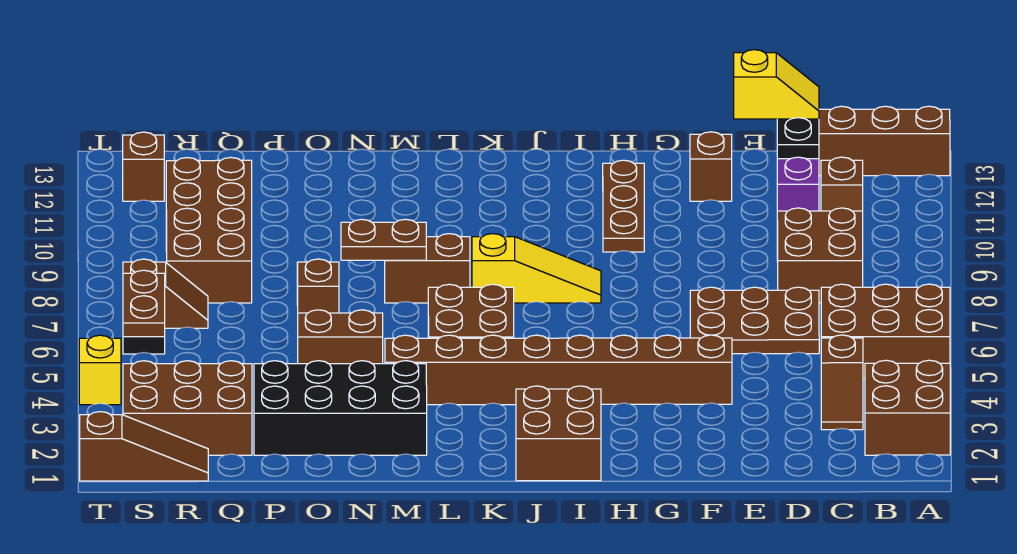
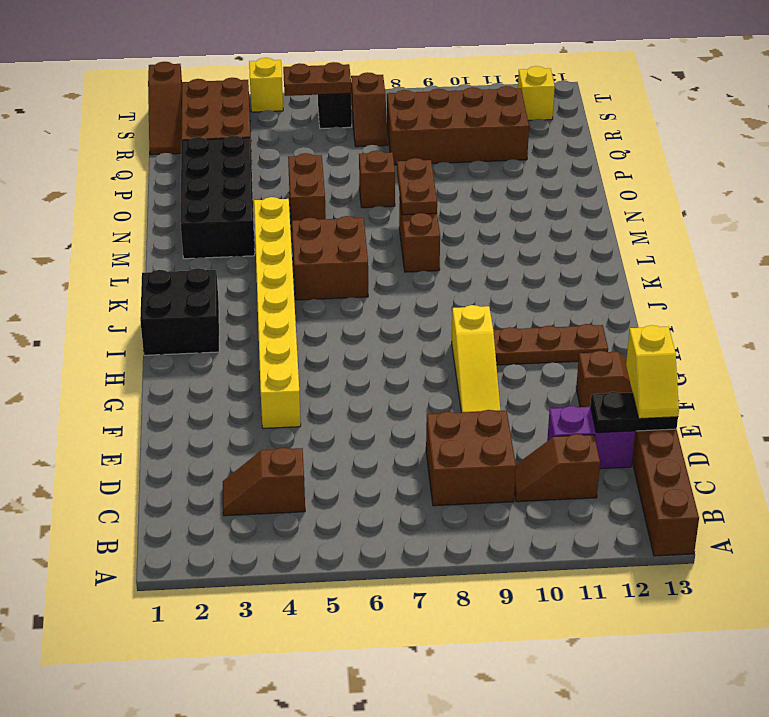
brown brick A2:B3 level 1 -> none
brown brick A5:C6 level 1 -> none
brown plate D6:F7 level 1 -> none
brown brick F4:M4 level 1 -> yellow brick F4:M4 level 1
brown brick I1:J2 level 1 -> black brick I1:J2 level 1
yellow slope I8:K8 level 1 top K -> yellow slope F9:H9 level 1 top H
brown brick S12 level 1 -> yellow brick S12 level 1

